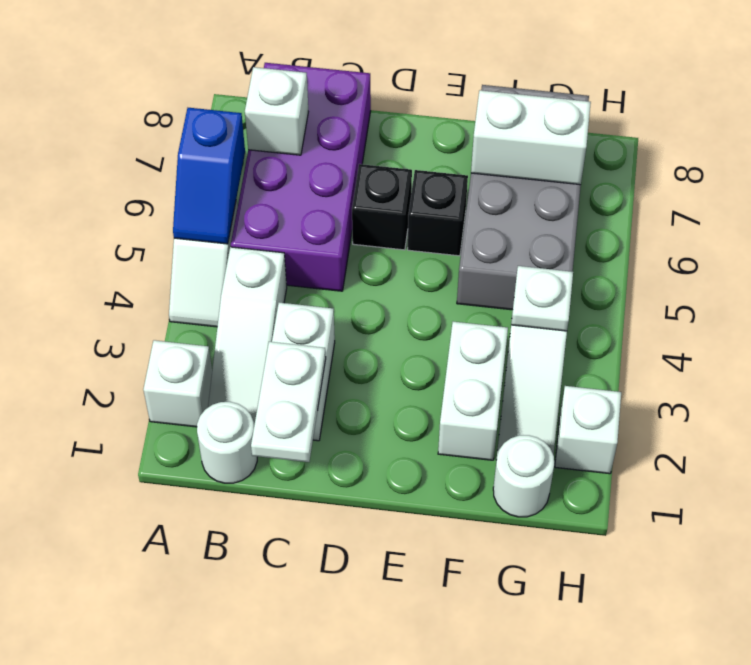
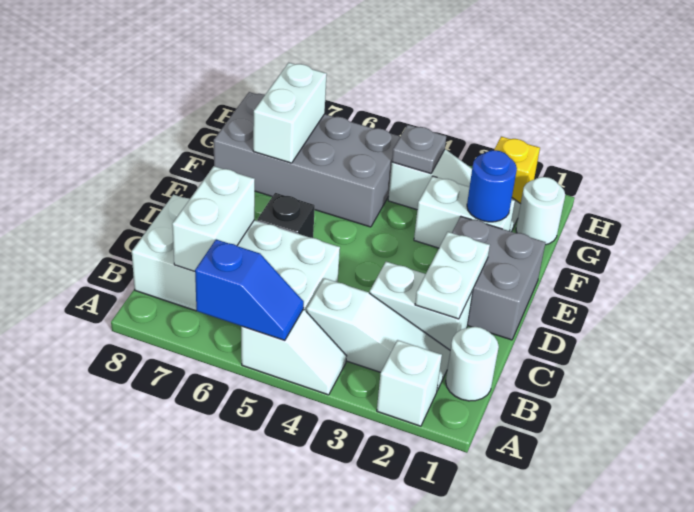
purple brick B5:C8 level 1 -> white brick B5:C8 level 1
white brick B7 level 2 -> white brick B7:C7 level 2
white plate C1:C2 level 2 -> white plate C2:D2 level 2
none -> grey brick D1:E2 level 1
black brick E6 level 1 -> none
none -> blue round brick F2 level 2
white plate G4 level 2 -> grey plate G4 level 2
white brick H2 level 1 -> yellow brick H2 level 1

